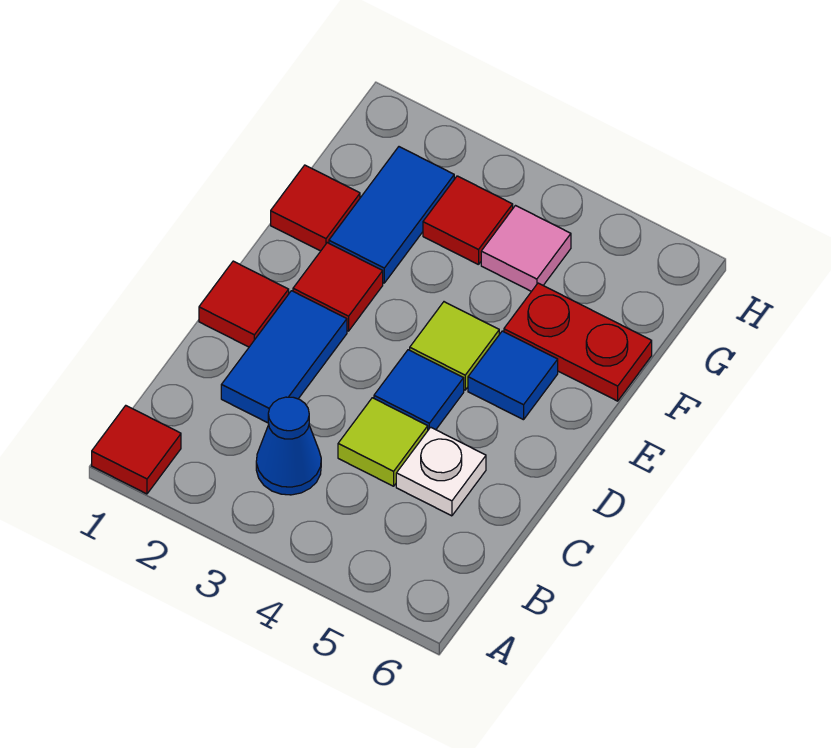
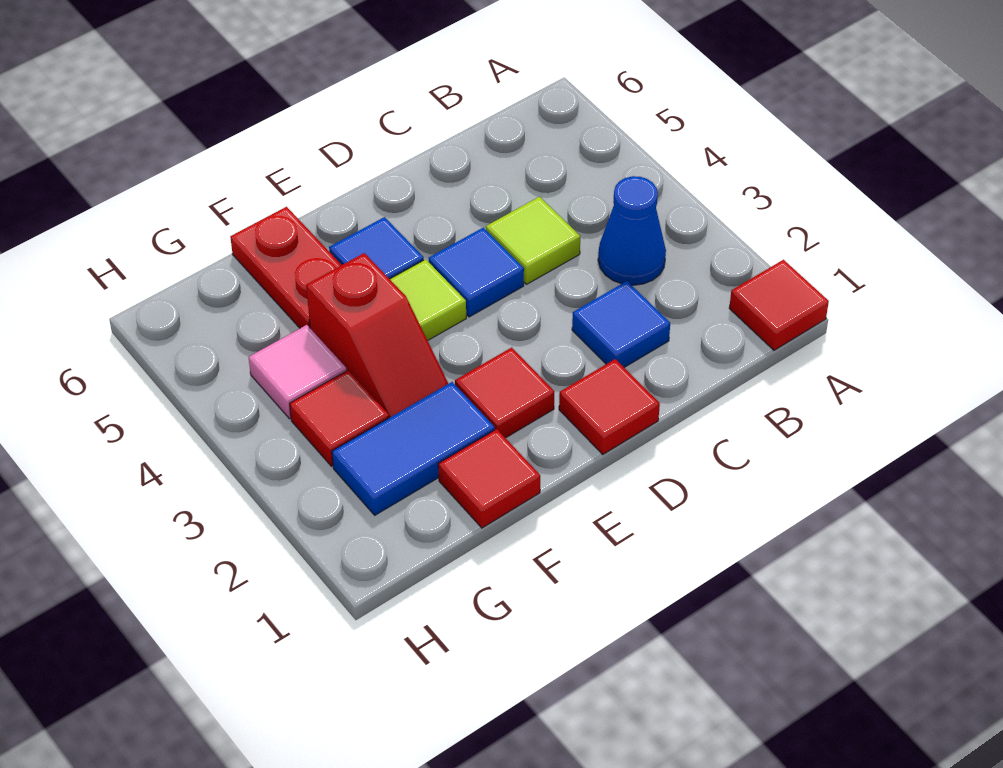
blue tile C2:D2 level 1 -> blue tile C2 level 1
white plate C5 level 1 -> none
none -> red slope F3:F4 level 1 top 4

